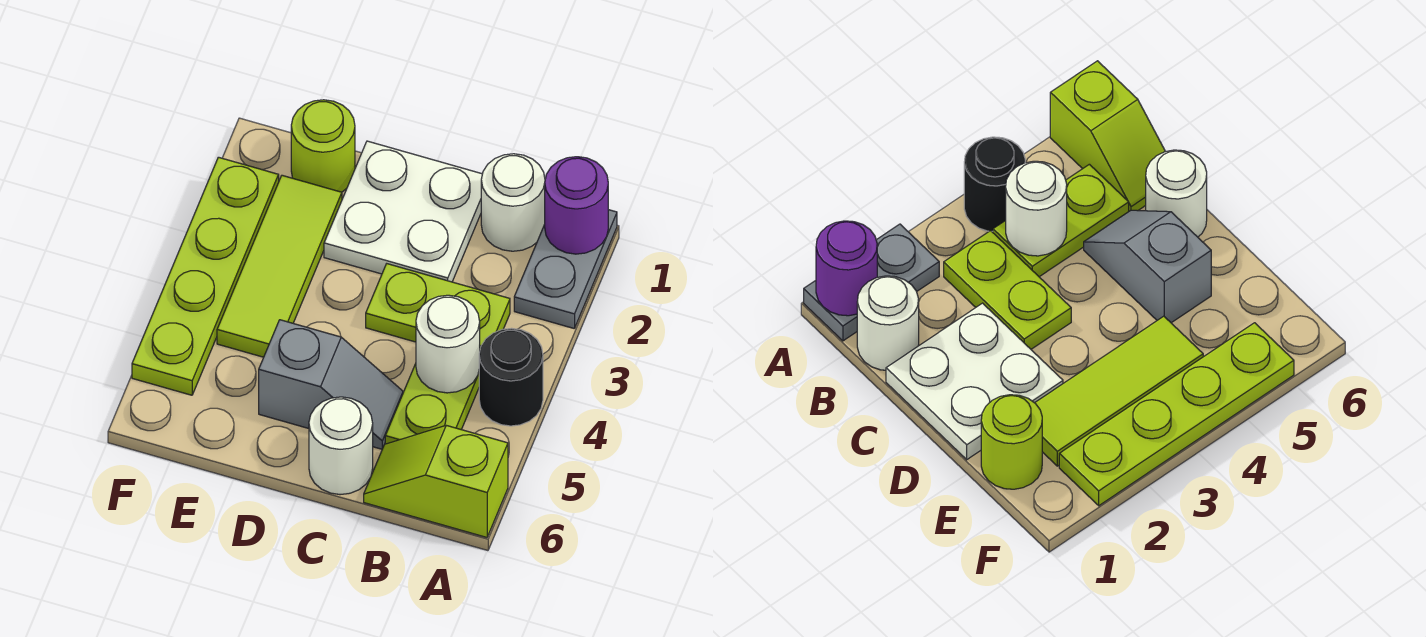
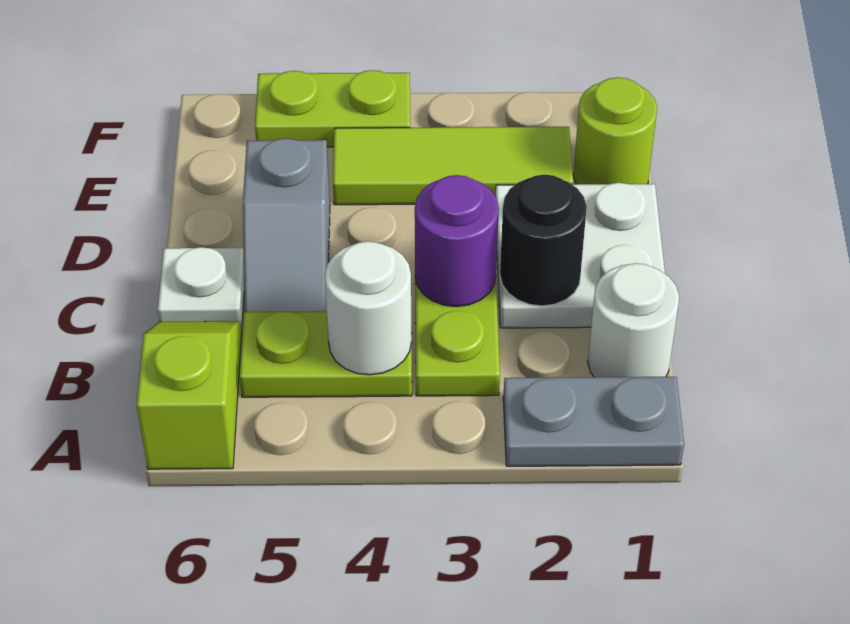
purple round brick A1 level 2 -> purple round brick C3 level 2
black round brick A4 level 1 -> black round brick C2 level 2
white round brick C6 level 1 -> white plate C6 level 1
lime plate F2:F5 level 1 -> lime plate F4:F5 level 1

